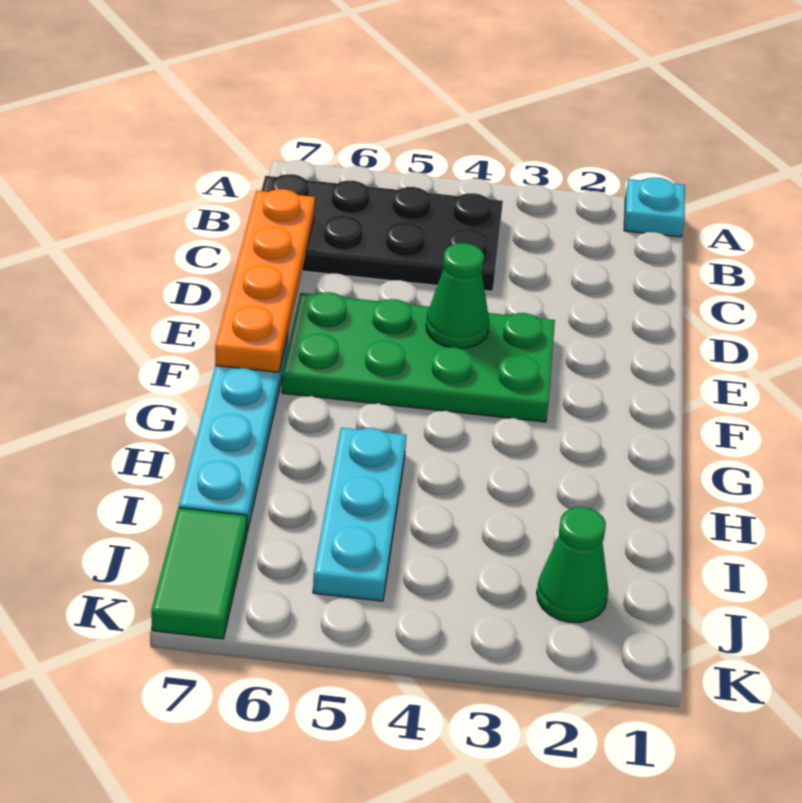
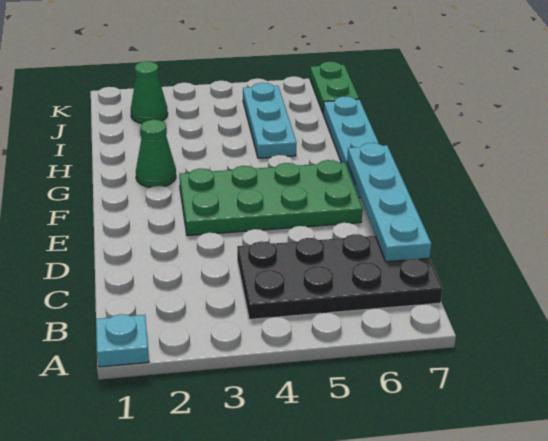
orange plate C7:F7 level 2 -> cyan plate C7:F7 level 2
green cone E4 level 2 -> green cone G2 level 1
green tile J7:K7 level 1 -> green plate J7:K7 level 1

